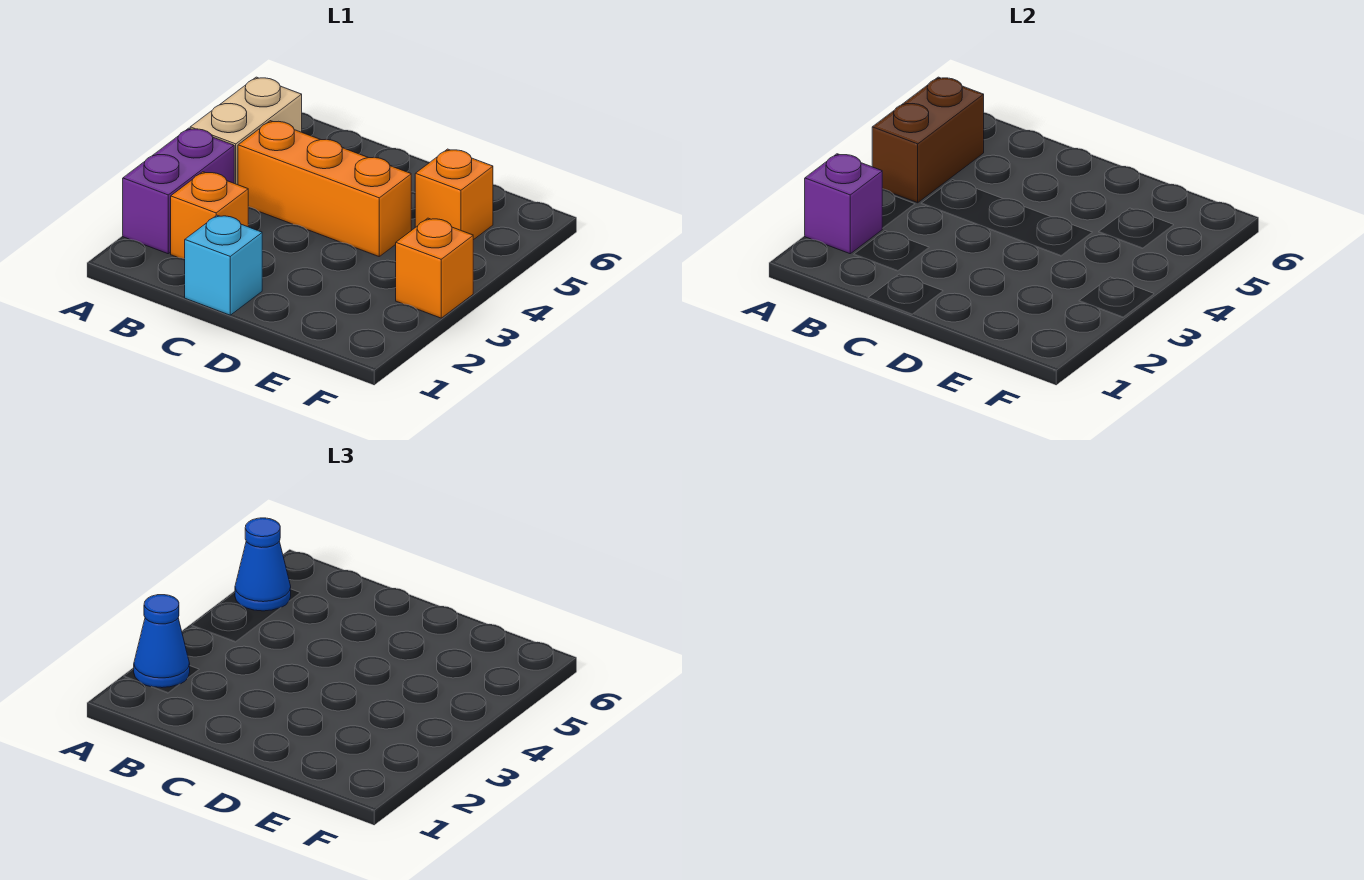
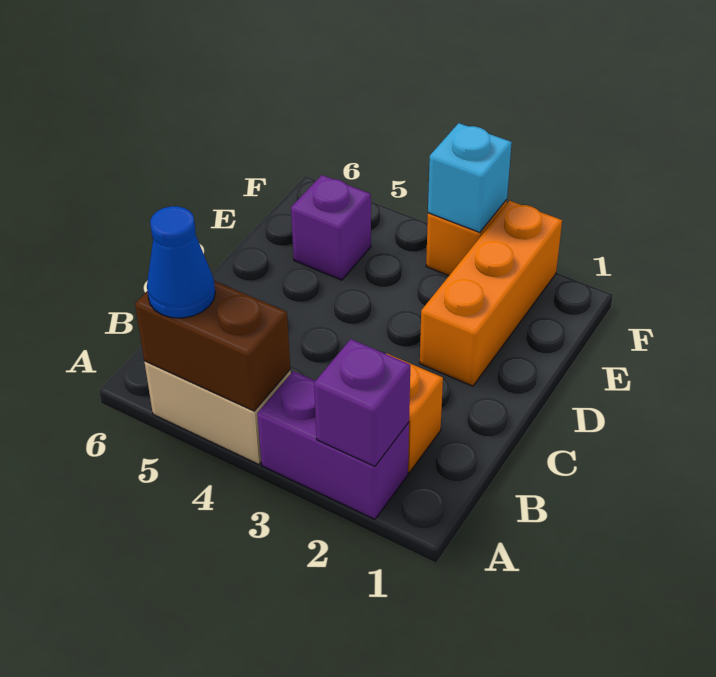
blue cone A2 level 3 -> none
orange brick B4:D4 level 1 -> orange brick D2:F2 level 1
cyan brick C1 level 1 -> cyan brick F3 level 2
orange brick E5 level 1 -> purple brick E5 level 1

